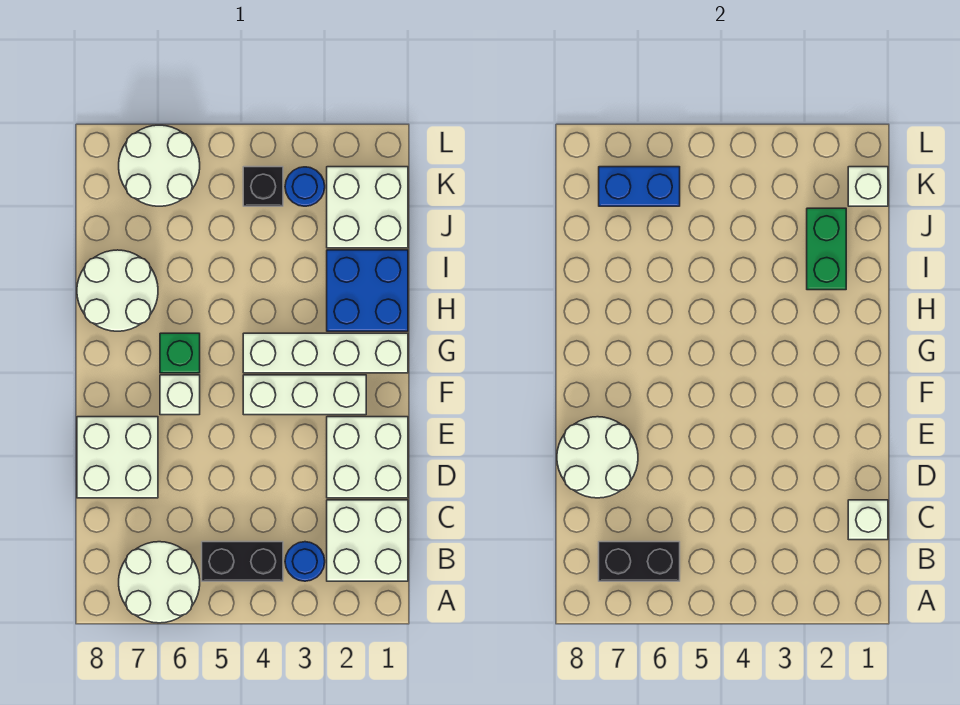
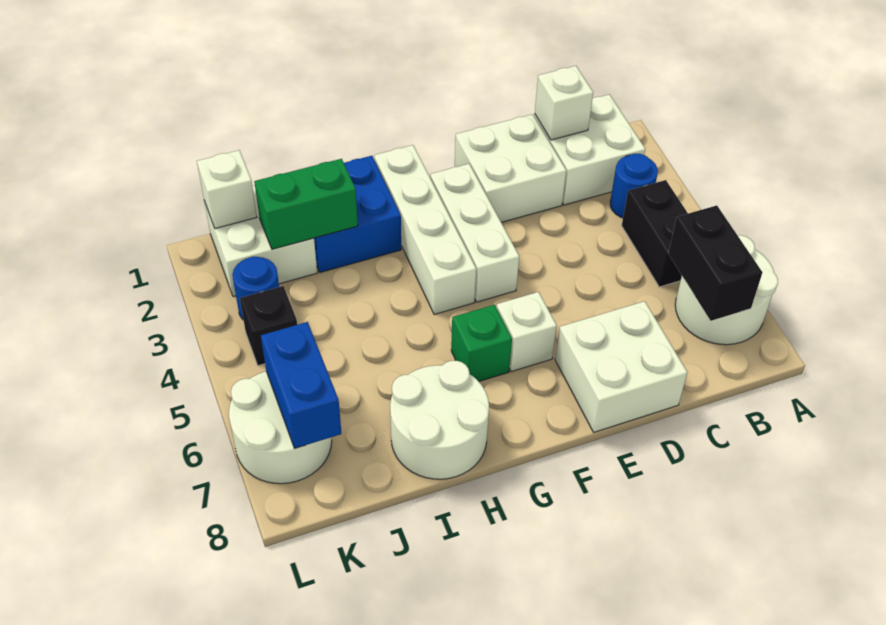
white round brick D7:E8 level 2 -> none

